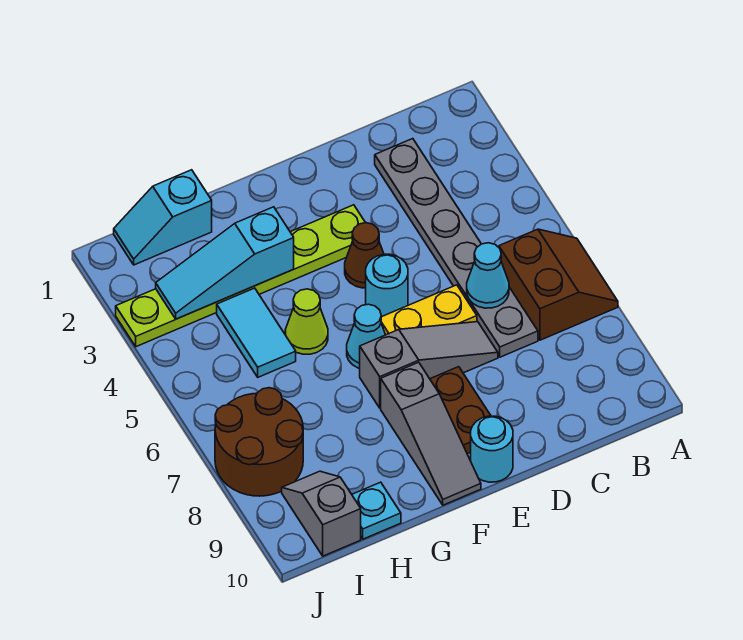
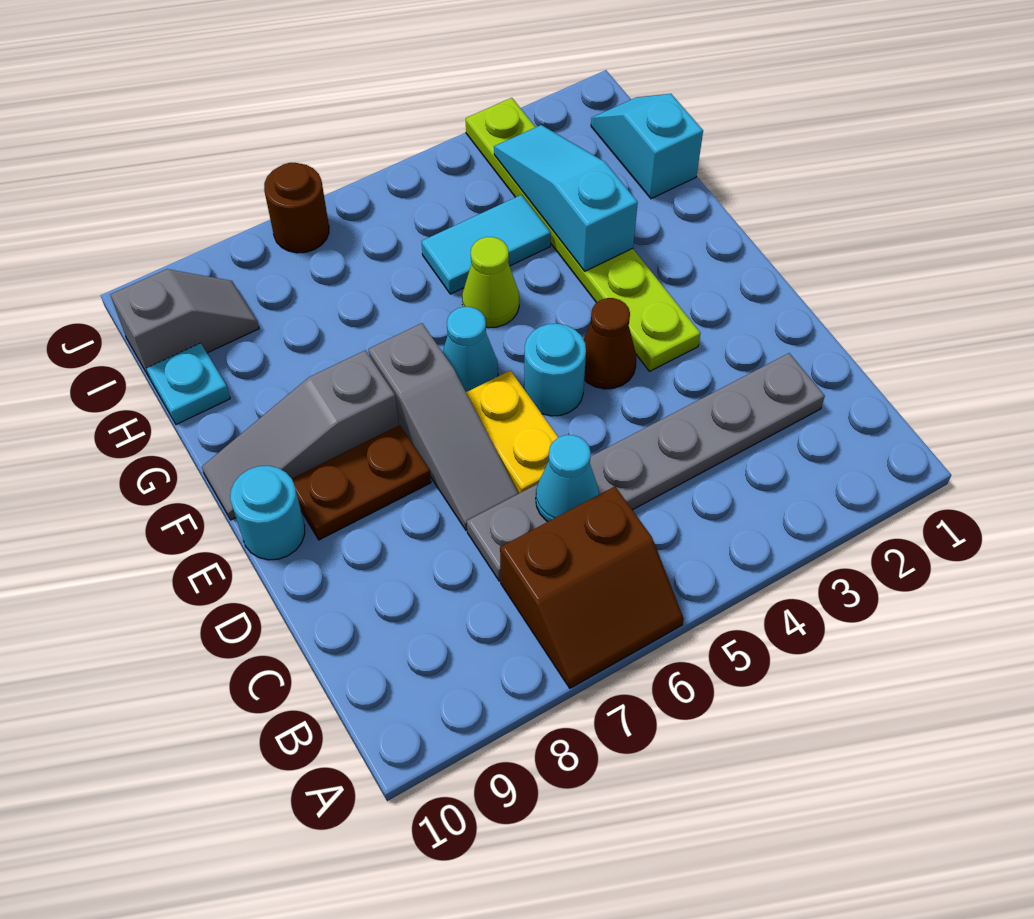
brown round brick I7:J8 level 1 -> brown round brick J7 level 1

